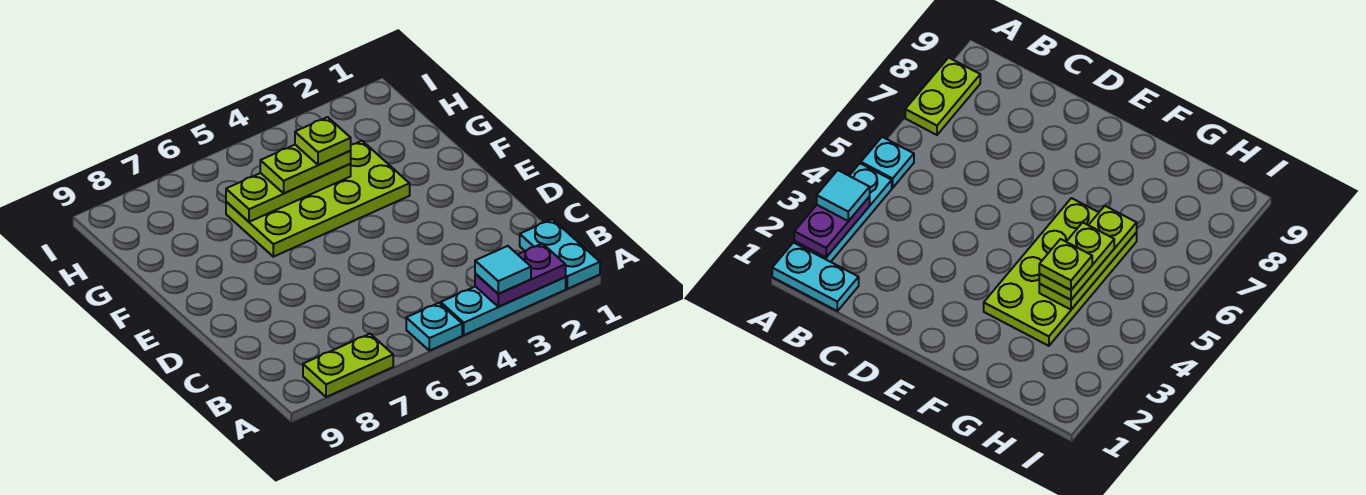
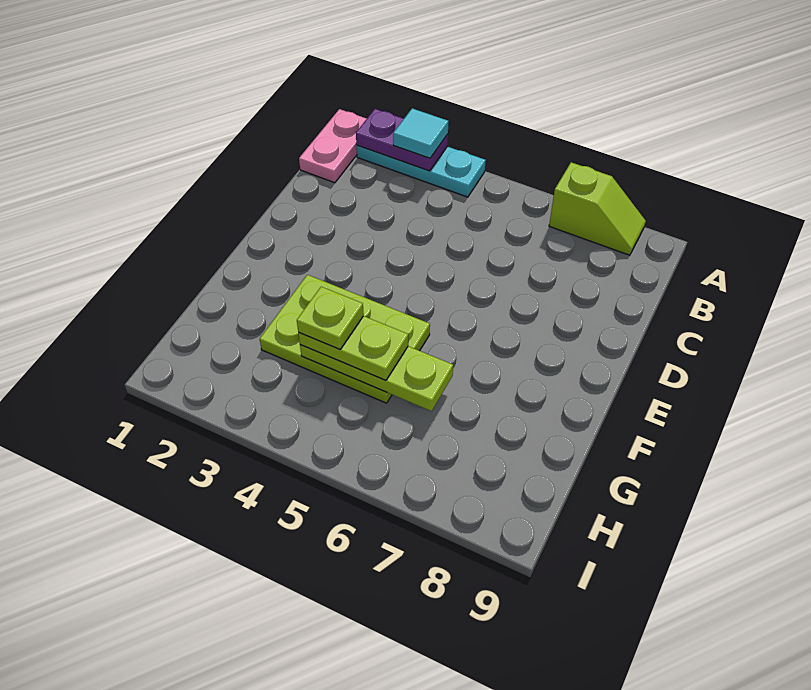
cyan plate A1:B1 level 1 -> pink plate A1:B1 level 1
cyan plate A5 level 1 -> none
lime plate A7:A8 level 1 -> lime slope A7:A8 level 1 top 7
lime plate F3:G6 level 1 -> lime plate F3:G5 level 1

